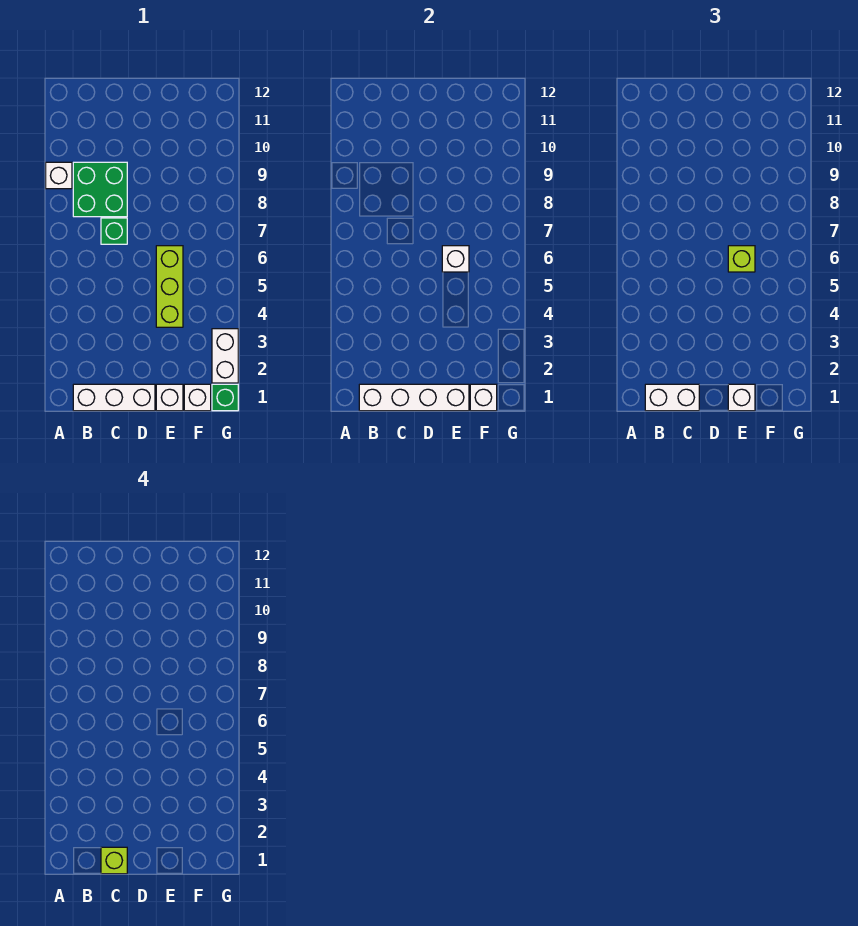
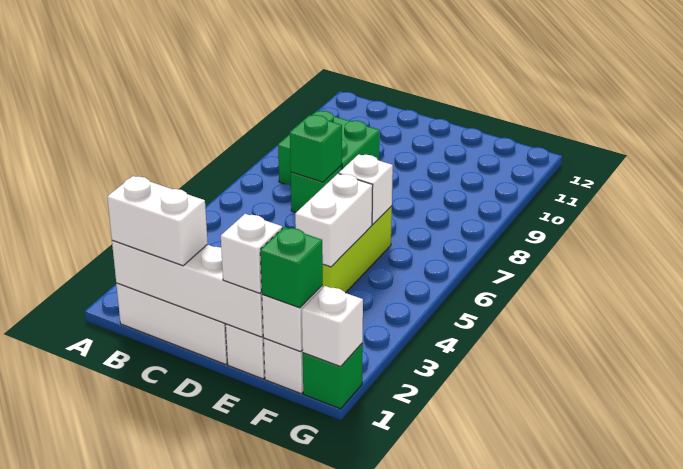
white brick A9 level 1 -> white brick G1 level 2
lime brick C1 level 4 -> none
none -> green brick C7 level 2
lime brick E6 level 3 -> none
none -> green brick F1 level 3
white brick G2:G3 level 1 -> white brick E4:E5 level 2

